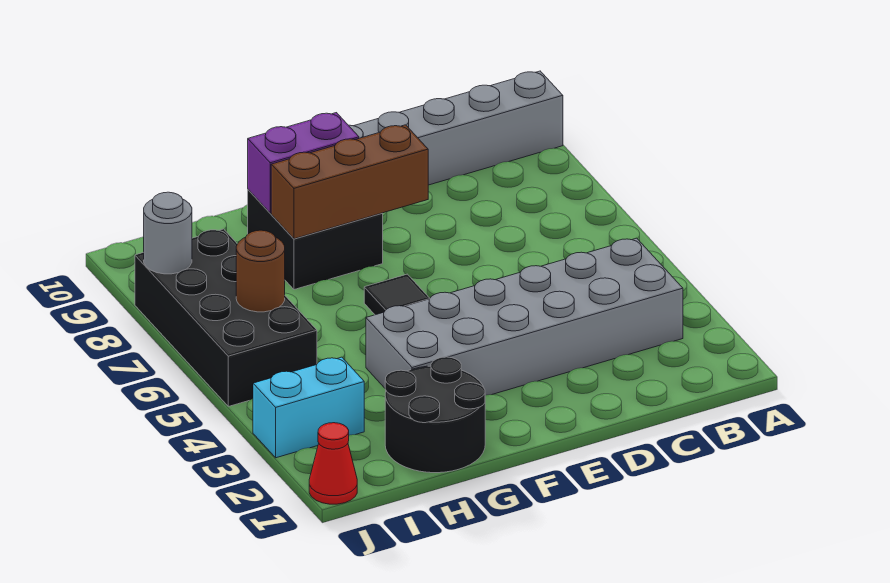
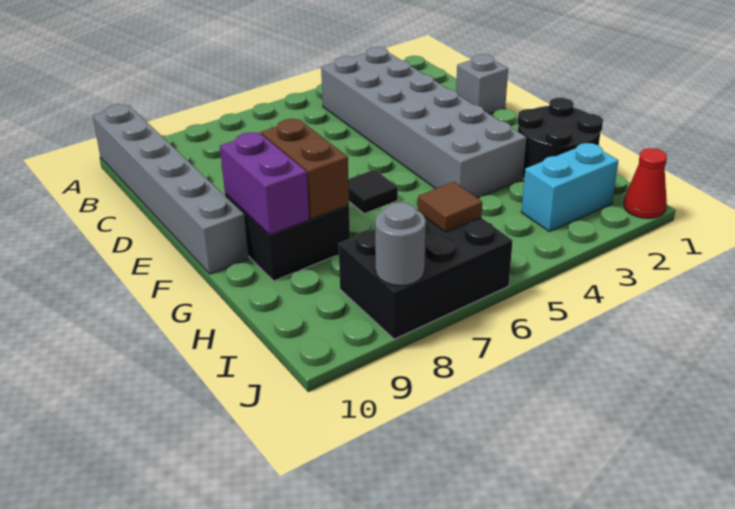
none -> grey brick D1 level 1
brown brick E8:G8 level 2 -> brown brick F8:G8 level 2
cyan brick I3:J3 level 1 -> cyan brick I2:I3 level 1
black brick I5:J8 level 1 -> black brick I6:J8 level 1
brown round brick I6 level 2 -> brown tile I6 level 2

